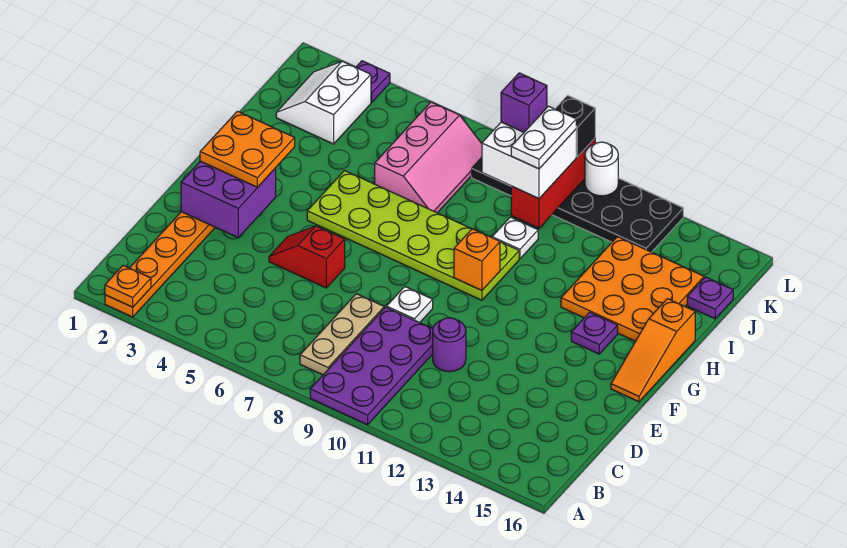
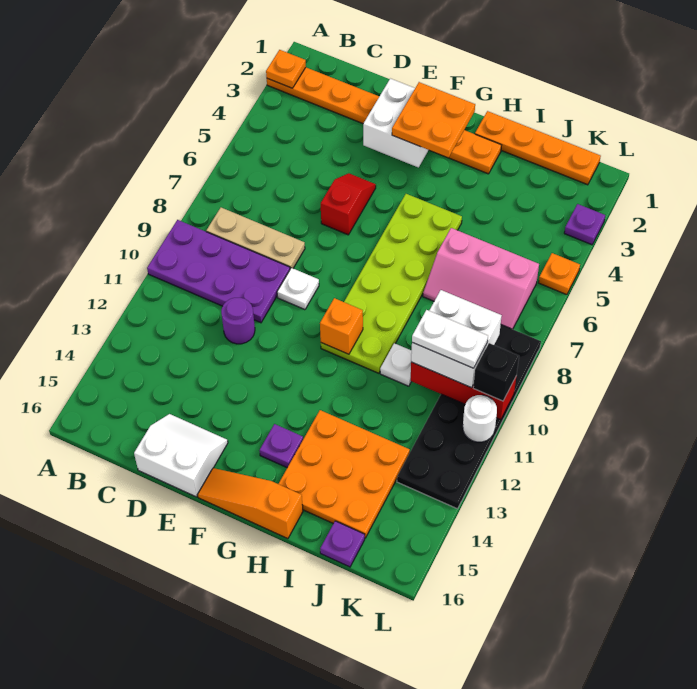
purple brick E2:F3 level 2 -> white brick E2:F3 level 2
none -> orange plate H1:K1 level 1
white slope J2:K3 level 1 top 3 -> white slope D15:E16 level 1 top 16
purple brick K9 level 4 -> none
none -> orange plate L5 level 1

